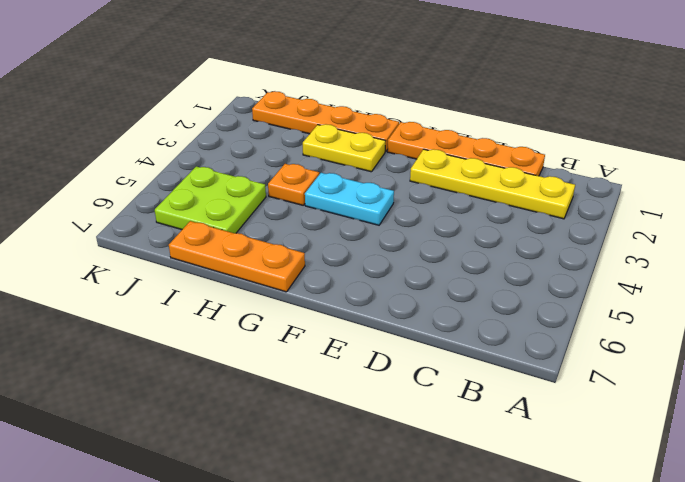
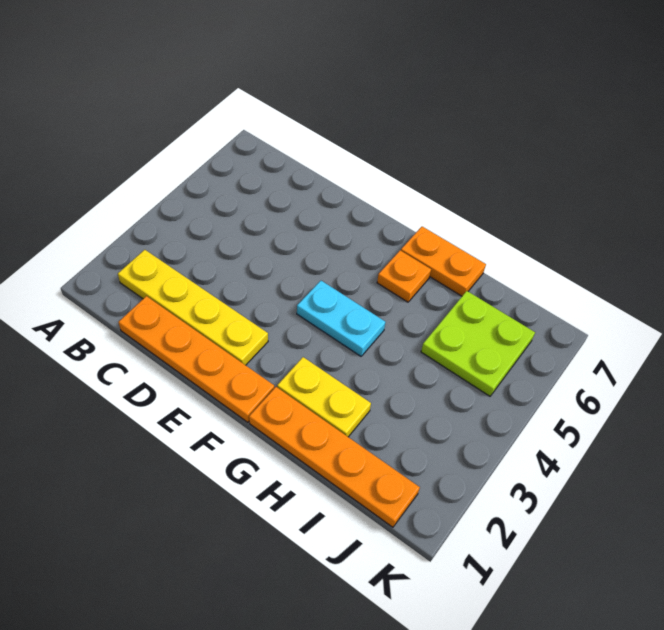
orange plate G7:I7 level 1 -> orange plate G7:H7 level 1
orange plate H4 level 1 -> orange plate G6 level 1

